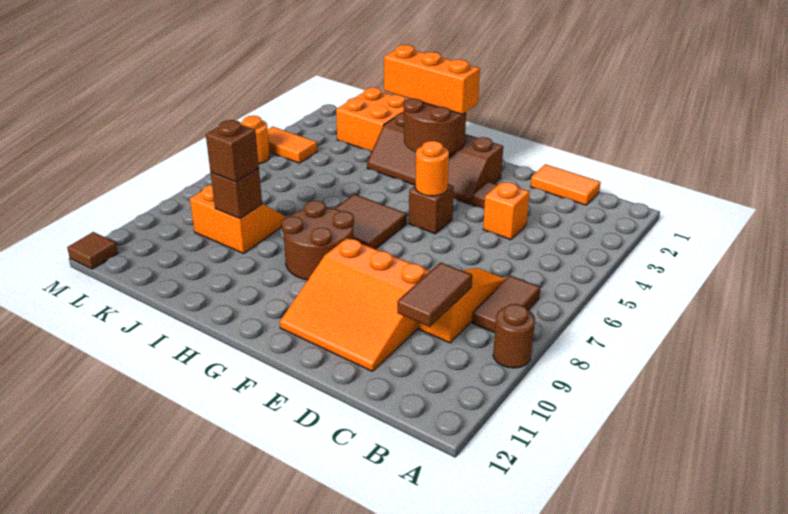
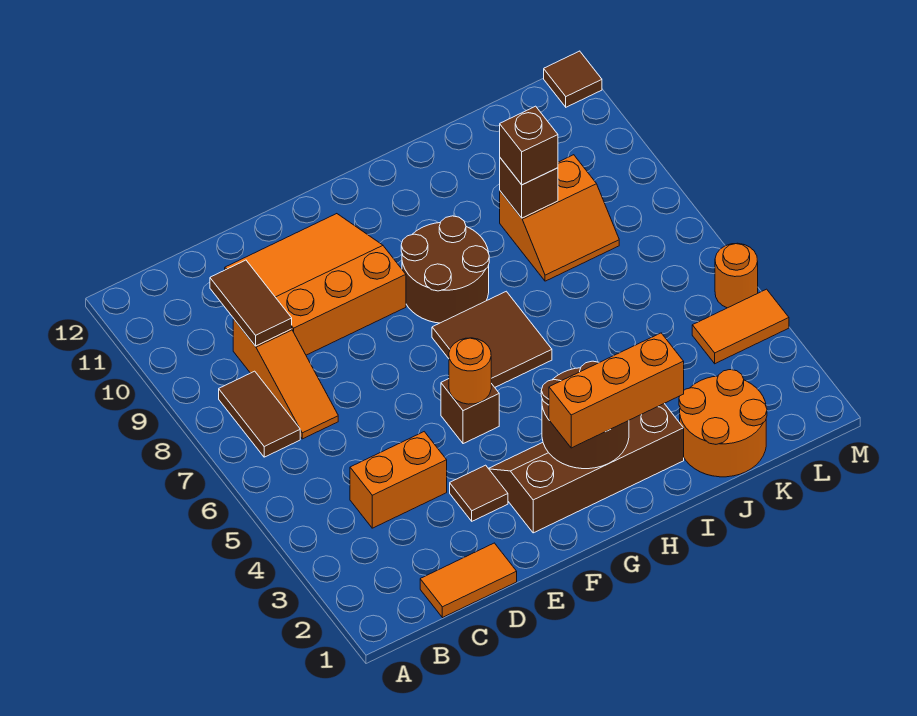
brown round brick A9 level 1 -> none
orange brick D4 level 1 -> orange brick C4:D4 level 1
orange brick J1:K2 level 1 -> orange round brick J1:K2 level 1

